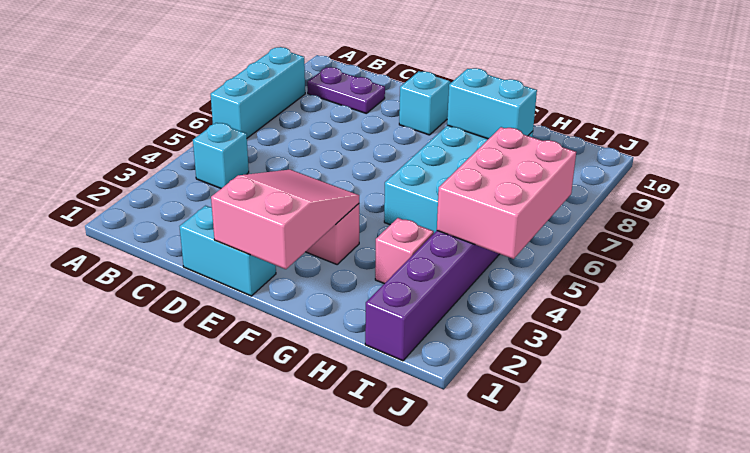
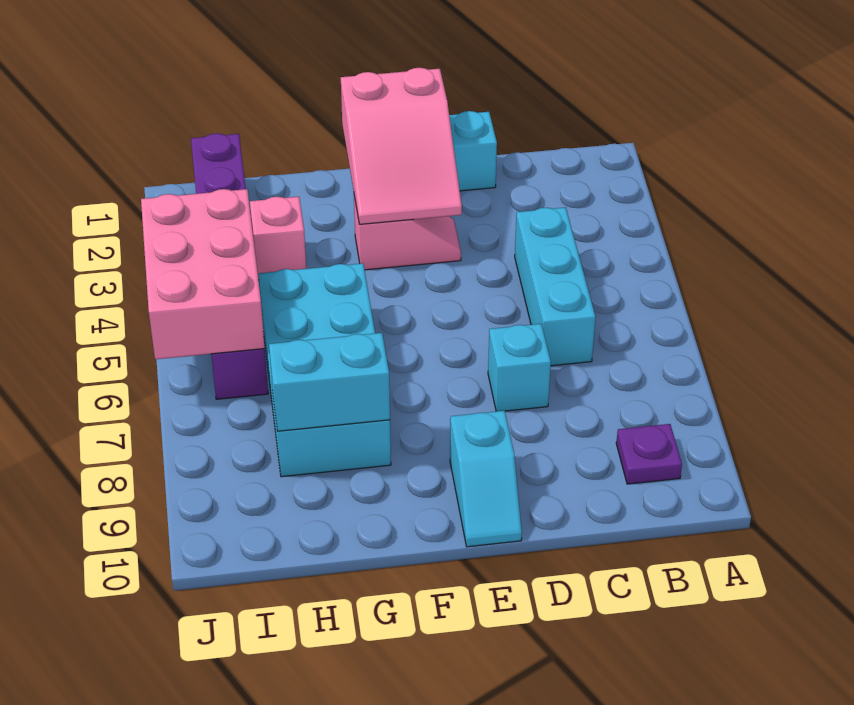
cyan brick A6:A8 level 1 -> cyan brick C4:C6 level 1
cyan brick B4 level 1 -> cyan brick D7 level 1
purple plate B9:C9 level 1 -> purple plate B9 level 1

